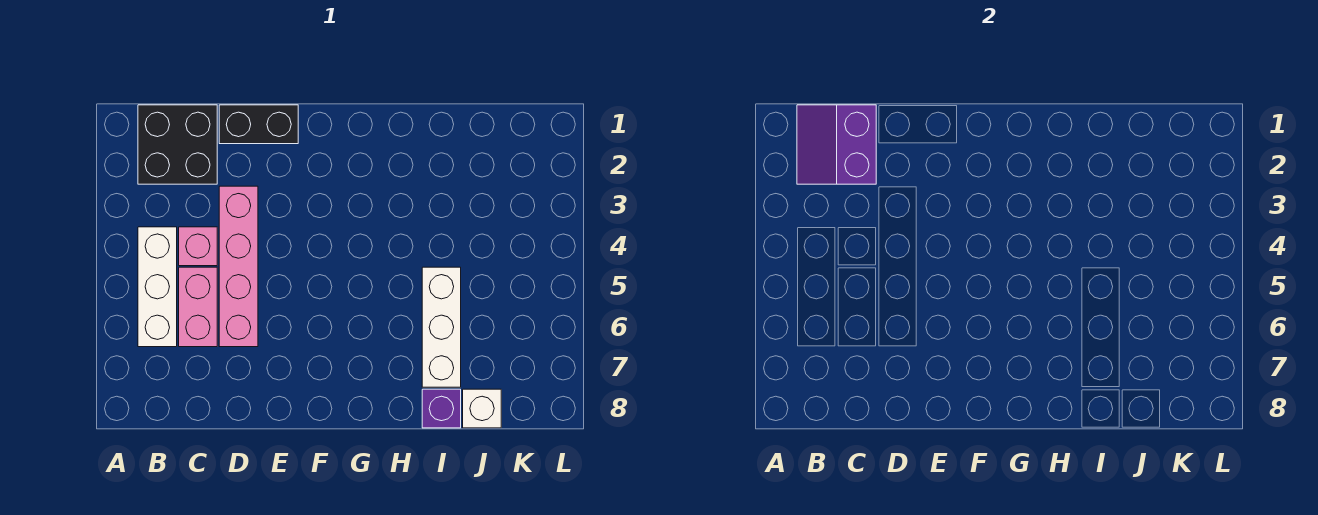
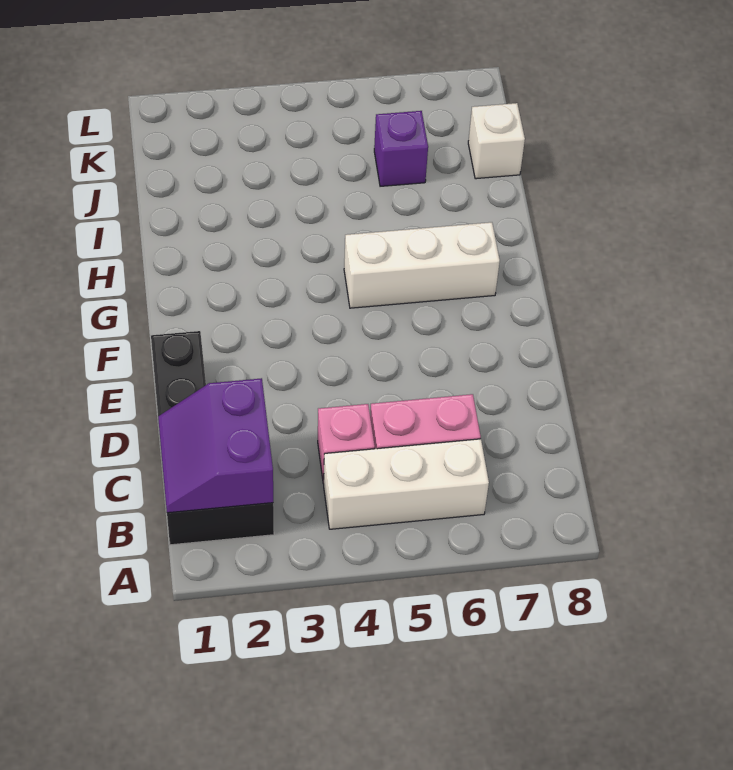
purple slope B1:C2 level 2 top C -> purple slope B1:C2 level 2 top 2
pink brick D3:D6 level 1 -> none
white brick I5:I7 level 1 -> white brick G5:G7 level 1
purple brick I8 level 1 -> purple brick J6 level 1

